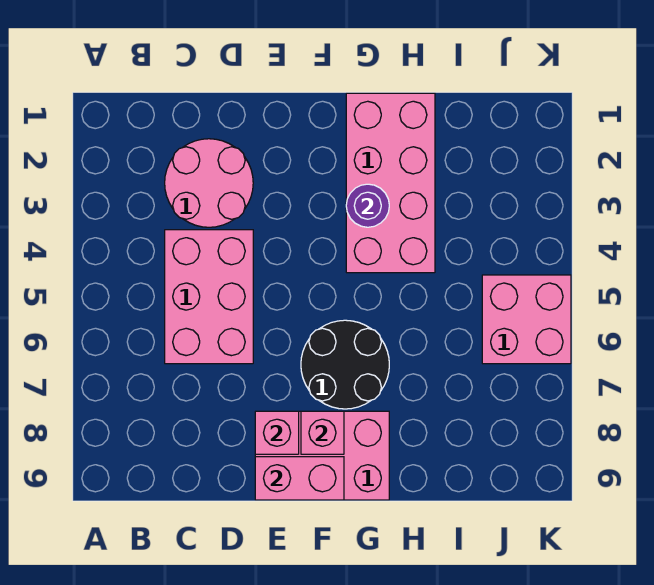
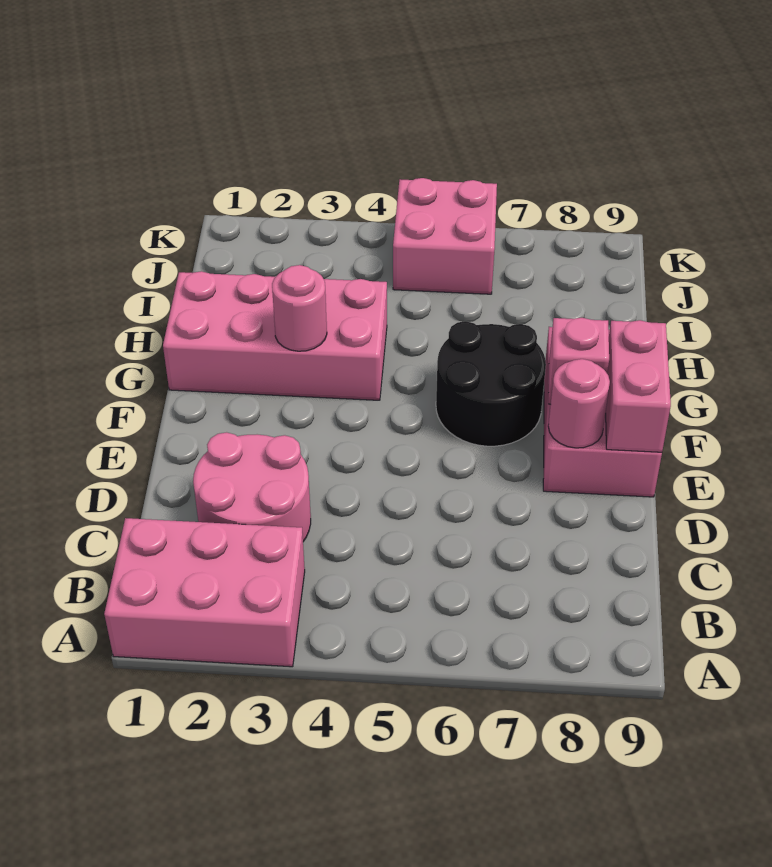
pink brick C4:D6 level 1 -> pink brick A1:B3 level 1
pink brick E8 level 2 -> pink round brick E8 level 2
purple round brick G3 level 2 -> pink round brick G3 level 2

